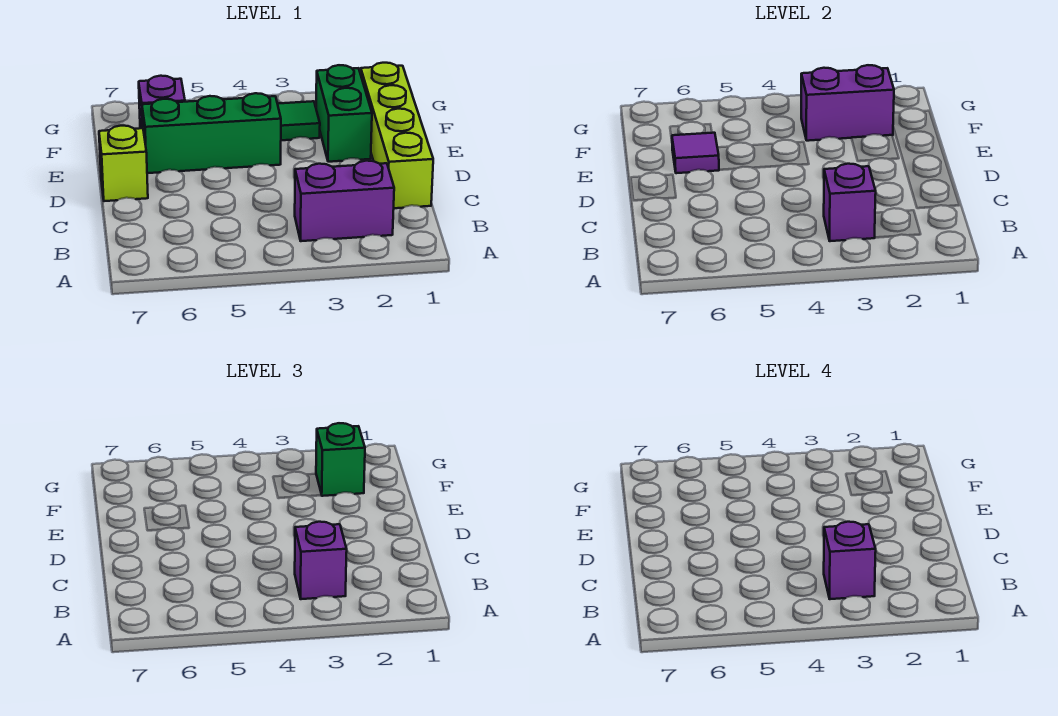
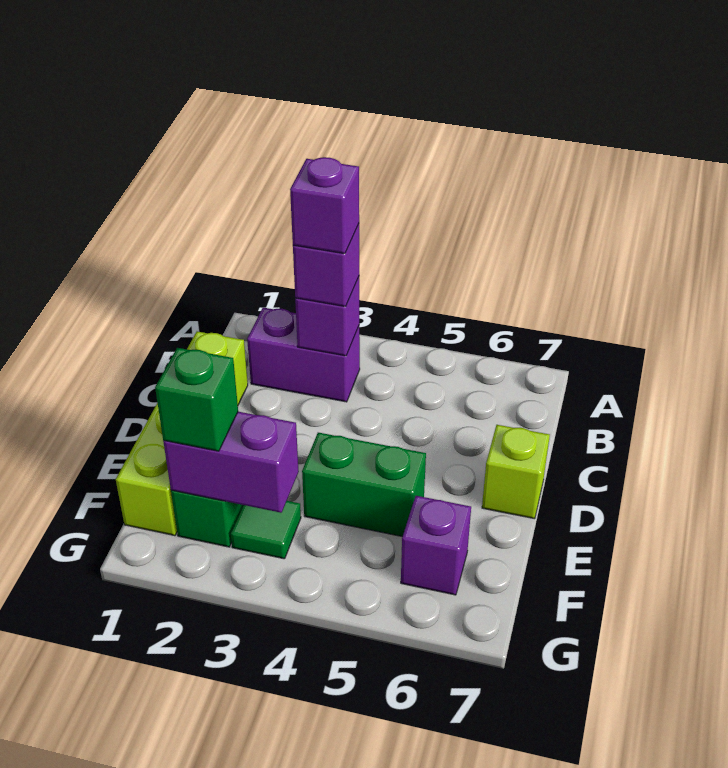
green brick E4:E6 level 1 -> green brick E4:E5 level 1
purple tile E6 level 2 -> none

